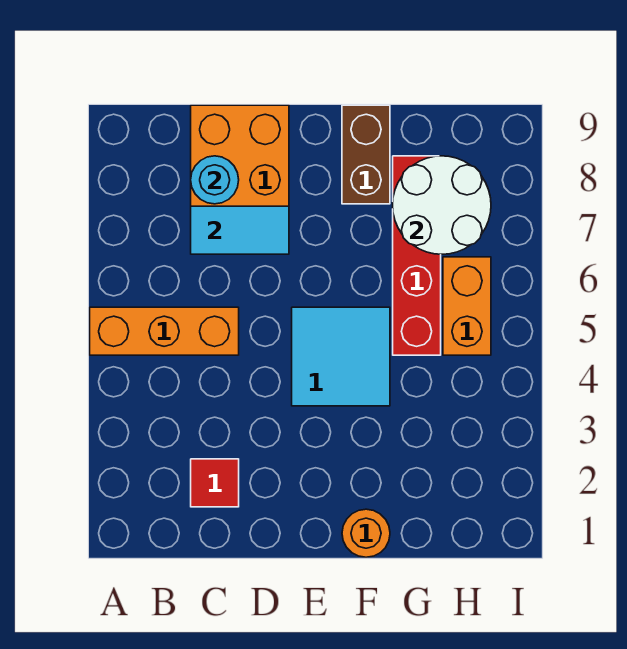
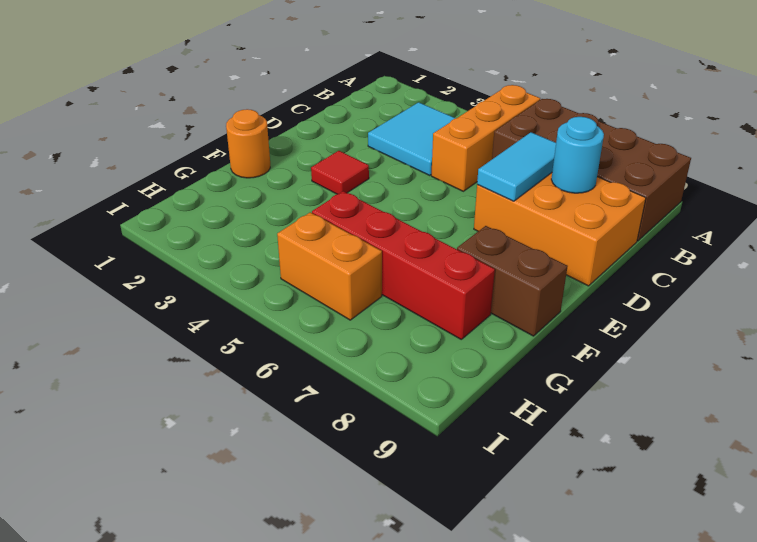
none -> brown brick A6:B9 level 1
red tile C2 level 1 -> red tile E3 level 1
cyan tile E4:F5 level 1 -> cyan tile B3:C4 level 1
white round brick G7:H8 level 2 -> none

